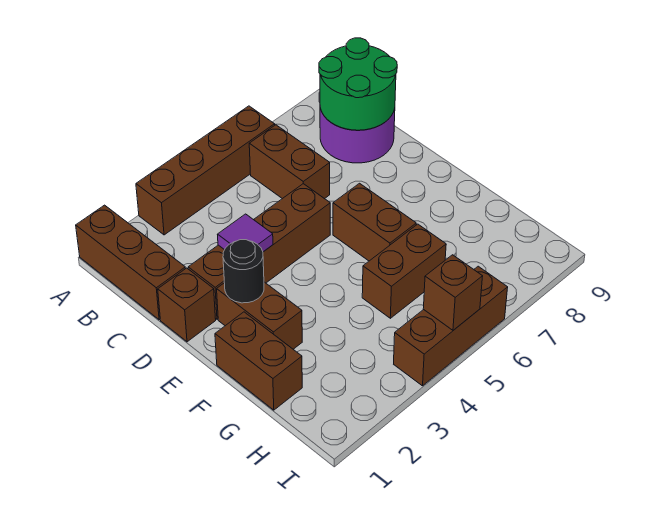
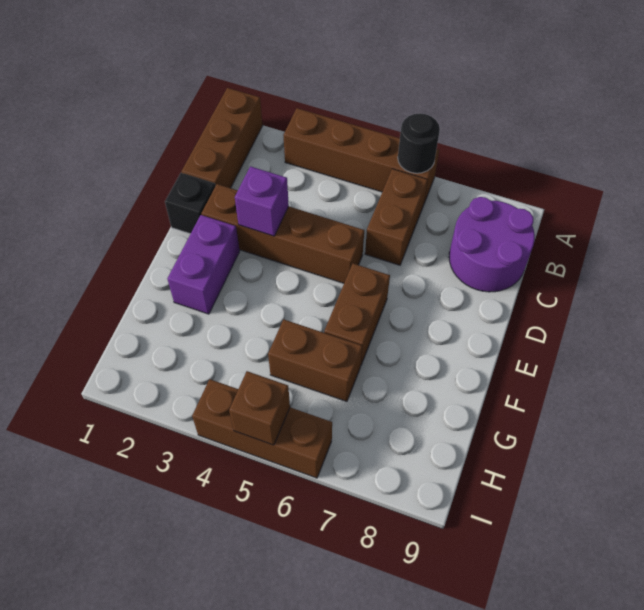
green round brick B8:C9 level 2 -> none
brown brick D1 level 1 -> black brick D1 level 1
purple tile D3 level 2 -> purple brick D3 level 2
brown brick E2:F2 level 1 -> purple brick E2:F2 level 1
black round brick E2 level 2 -> black round brick A6 level 2
brown brick F1:G1 level 1 -> none

